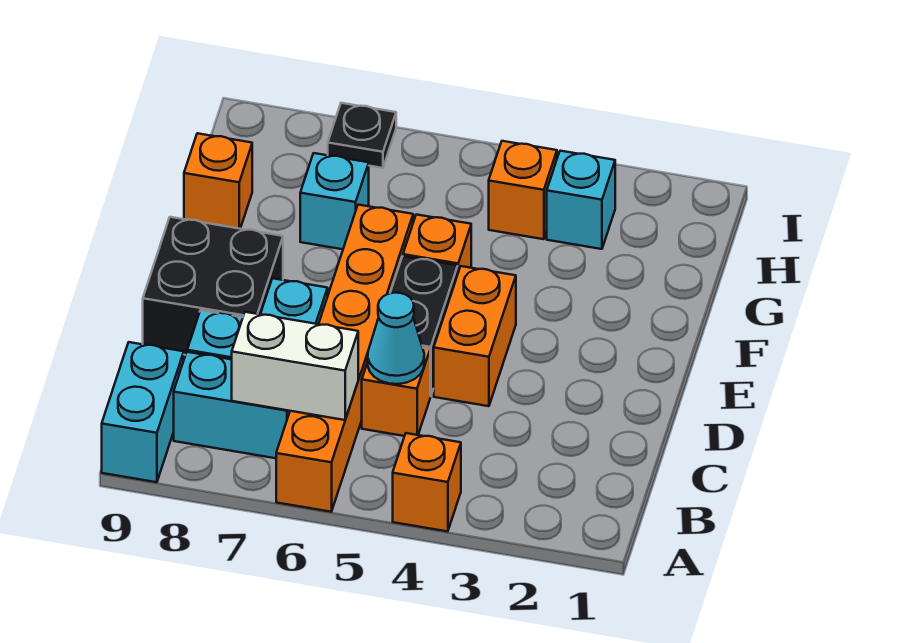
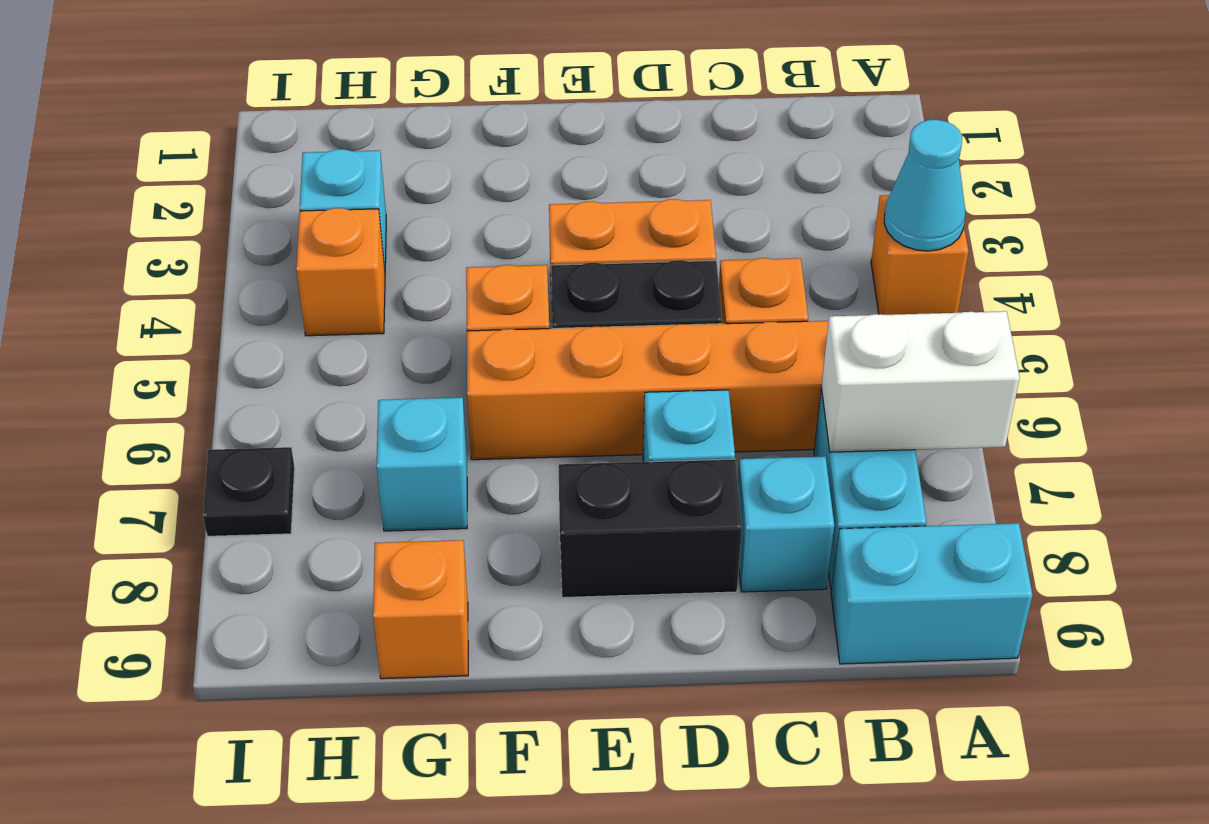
white brick B6:B7 level 2 -> white brick A7:B7 level 2
cyan cone C5 level 2 -> cyan cone A4 level 2
black brick D8:E9 level 1 -> black brick D8:E8 level 1

